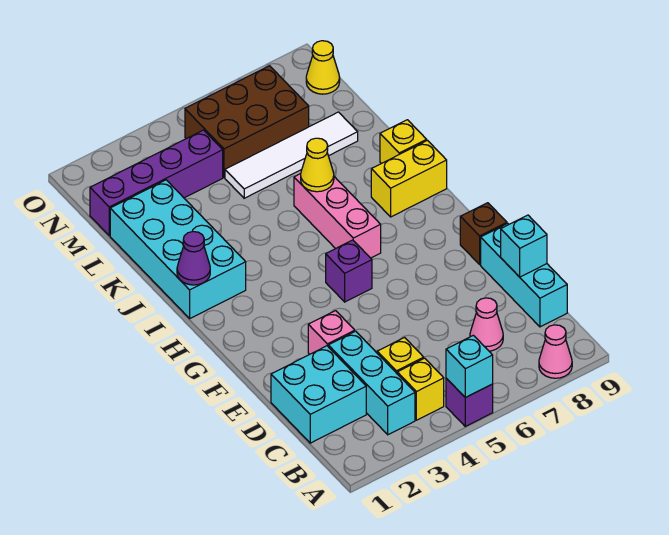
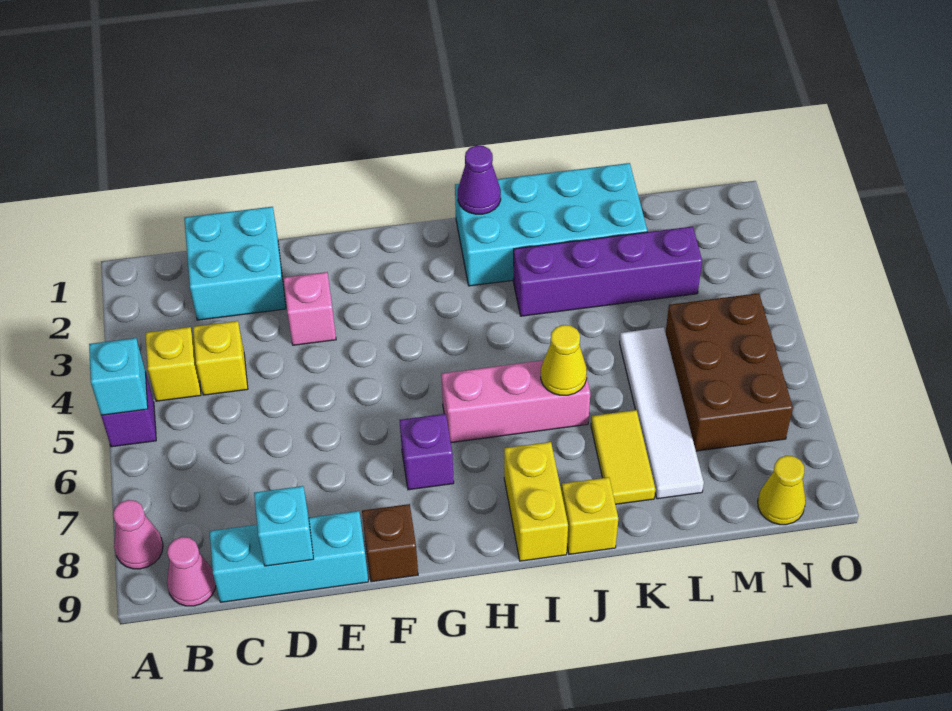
cyan brick B3:D3 level 1 -> none
pink cone C7 level 1 -> pink cone B9 level 1
purple brick G5 level 1 -> purple brick G7 level 1
none -> yellow tile K7:K8 level 1
purple brick M1:M4 level 1 -> purple brick J3:M3 level 1

